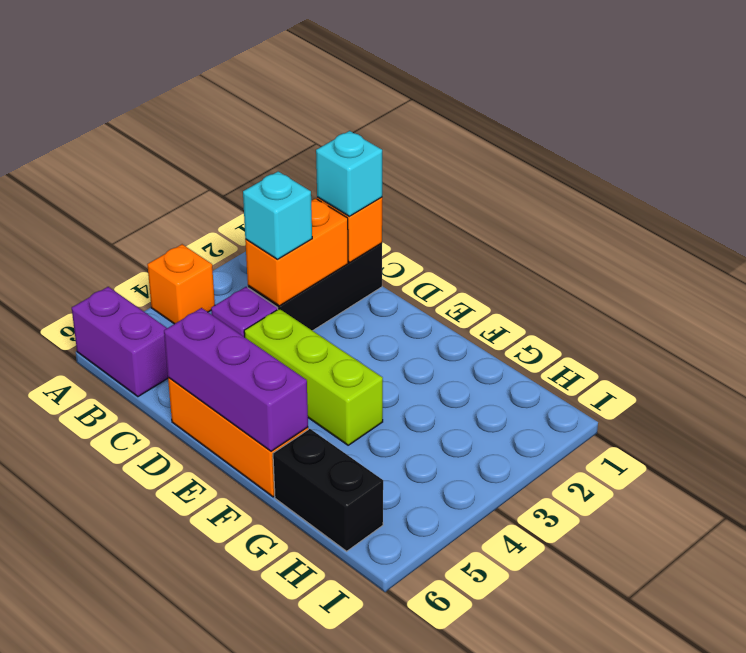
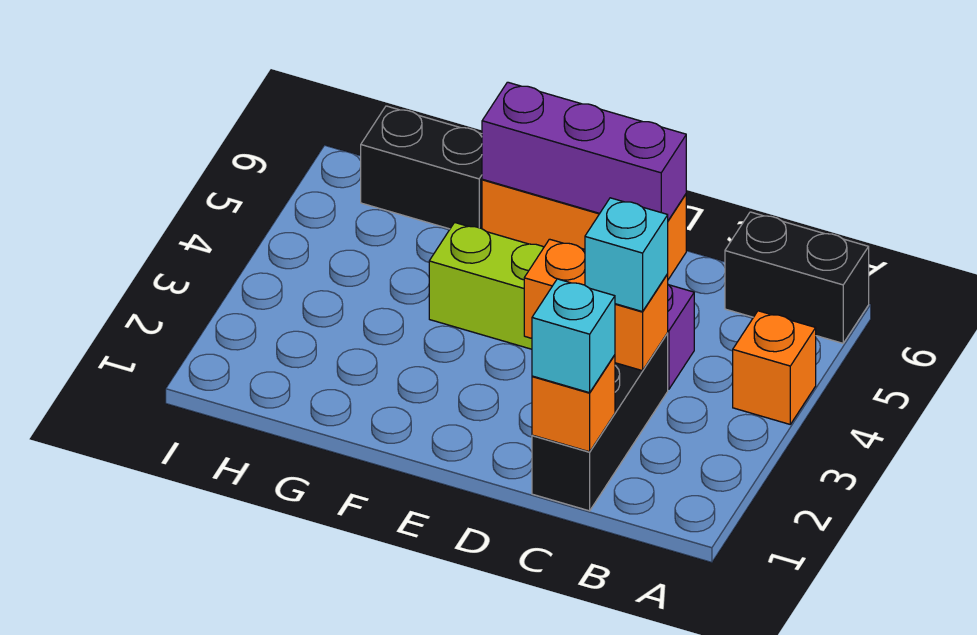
purple brick A6:B6 level 1 -> black brick A6:B6 level 1
orange brick C2:C3 level 2 -> orange brick C3:D3 level 2

